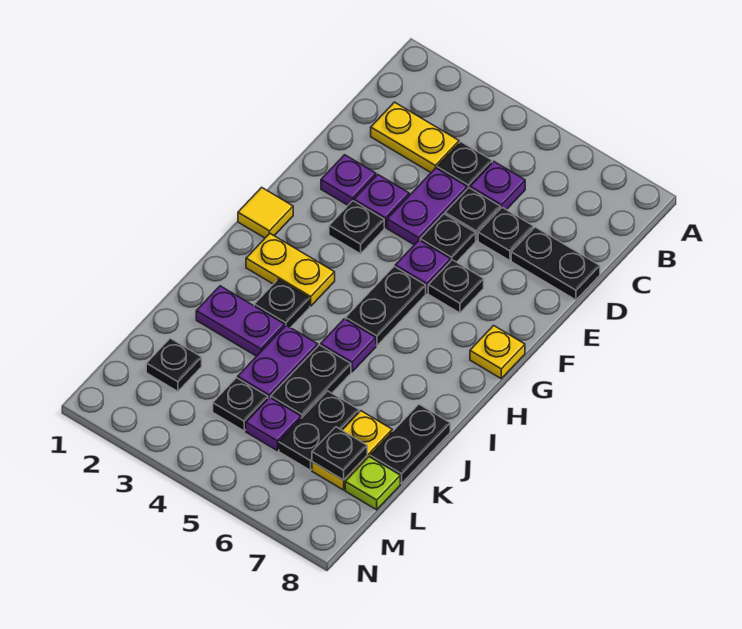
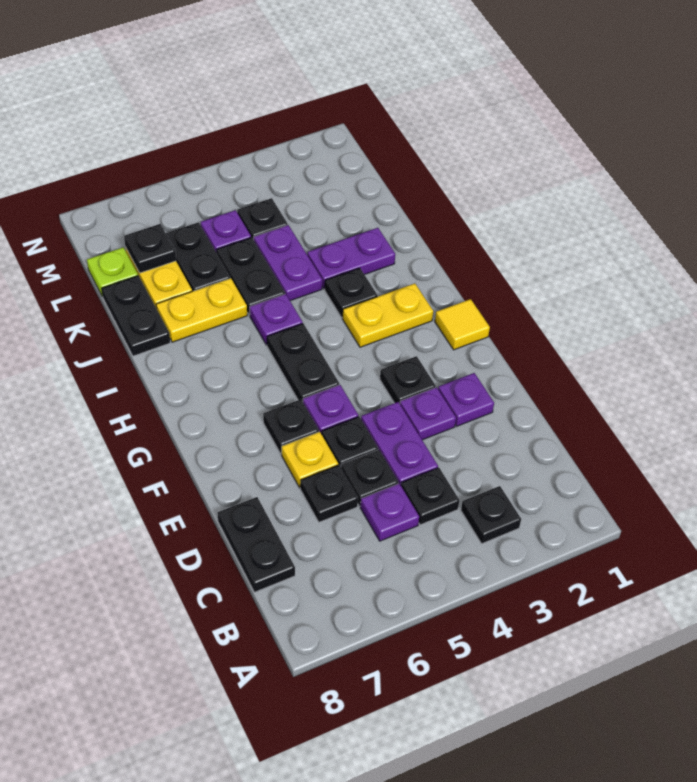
yellow plate C2:C3 level 1 -> yellow plate J6:J7 level 1
black plate D7:D8 level 1 -> black plate C8:D8 level 1
yellow plate G8 level 1 -> yellow plate E6 level 1
black plate L2 level 1 -> black plate B3 level 1

